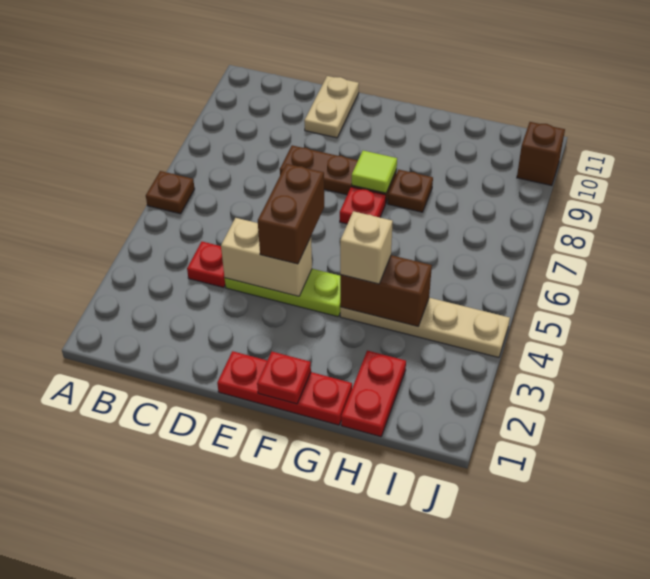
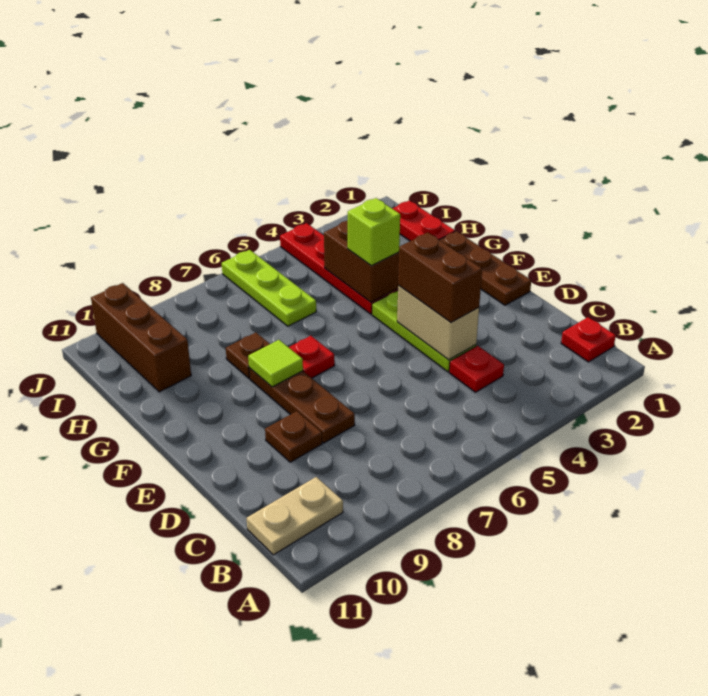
brown plate A6 level 1 -> brown plate D9 level 1
tan plate D10:D11 level 1 -> tan plate B10:B11 level 1
red plate E1:G1 level 1 -> brown plate E1:G1 level 1
brown brick E4:E5 level 3 -> brown brick D4:E4 level 3
red plate F1 level 2 -> red plate B1 level 1
tan plate G4:J4 level 1 -> red plate G4:J4 level 1
tan brick G4 level 3 -> lime brick G4 level 3
red plate H1:H2 level 1 -> red plate H1:I1 level 1
none -> lime plate H6:J6 level 1
brown brick J10 level 1 -> brown brick H10:J10 level 1

